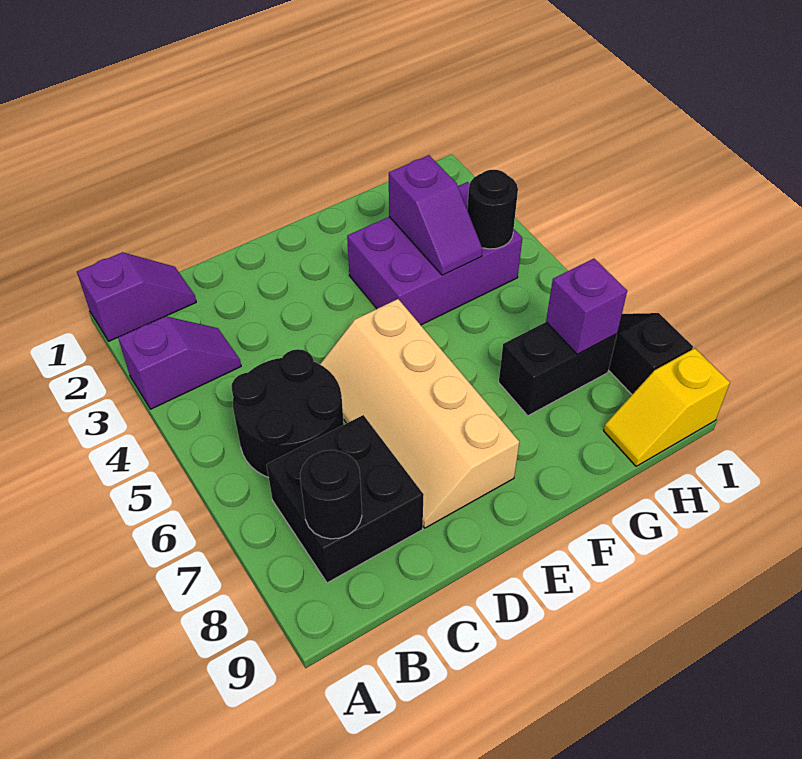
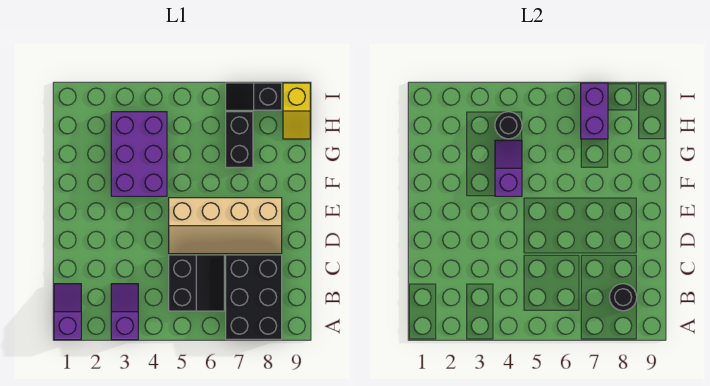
black round brick B5:C6 level 1 -> black slope B5:C6 level 1 top 5
black brick B7:C8 level 1 -> black brick A7:C8 level 1
purple slope G3:G4 level 2 top 3 -> purple slope F4:G4 level 2 top F
purple brick H7 level 2 -> purple brick H7:I7 level 2

